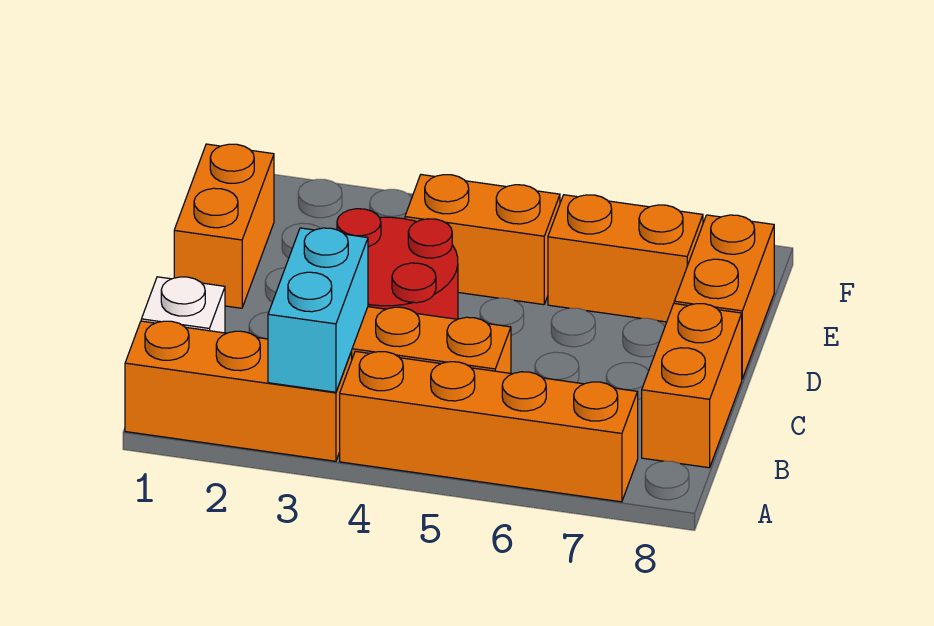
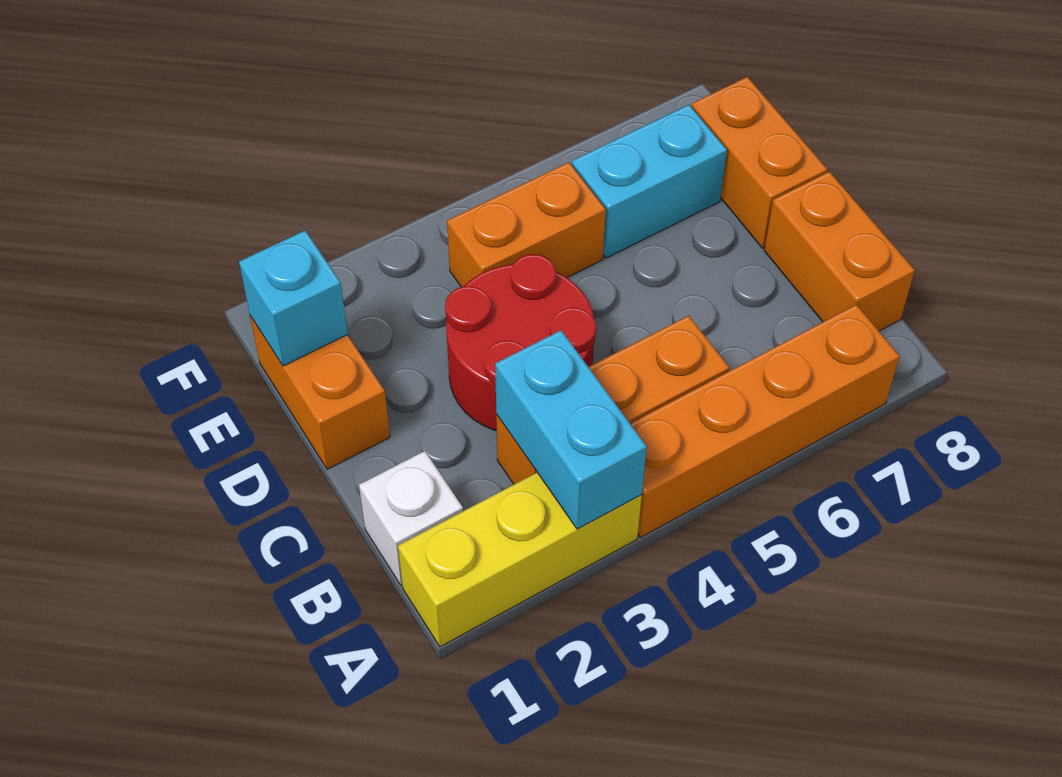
orange brick A1:A3 level 1 -> yellow brick A1:A3 level 1
none -> cyan brick E1 level 2
orange brick E6:E7 level 1 -> cyan brick E6:E7 level 1

